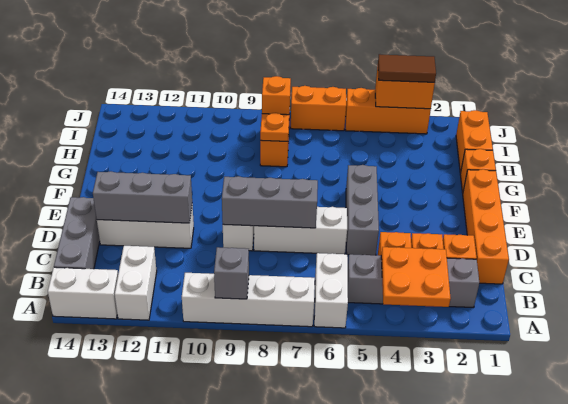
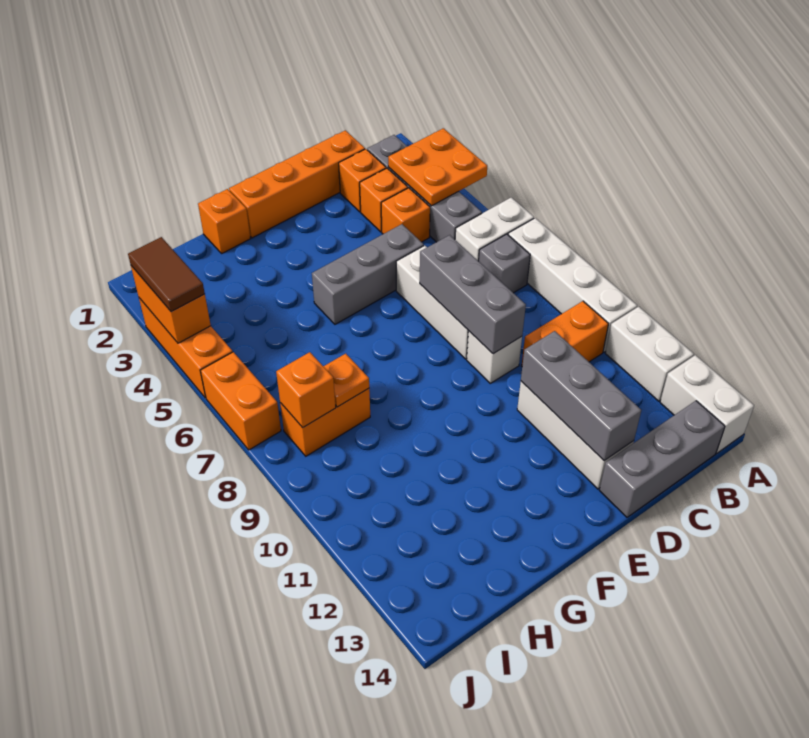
grey brick A9 level 2 -> grey brick B7 level 1
white brick A12:B12 level 1 -> white brick A11:A12 level 1
orange brick H1:I1 level 1 -> orange brick B10:C10 level 1

